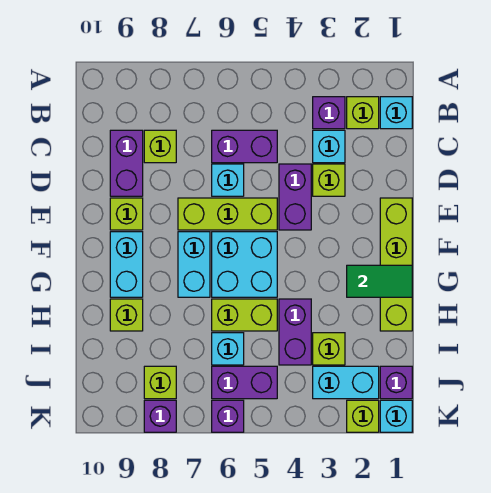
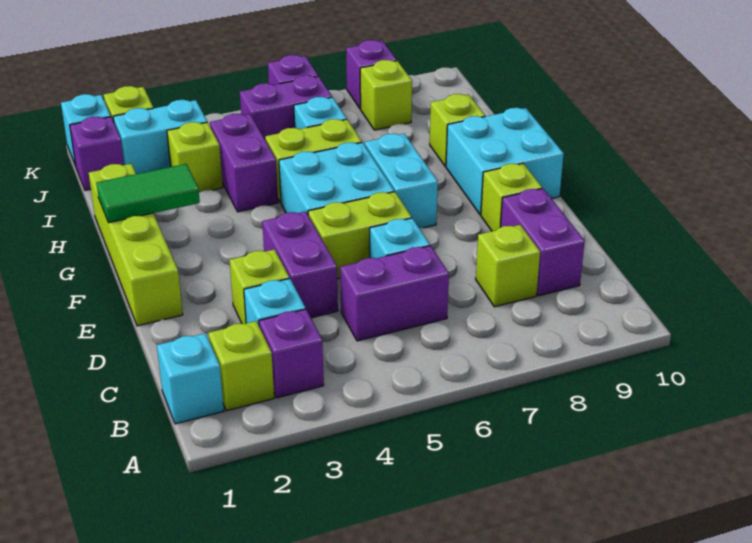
lime brick E5:E7 level 1 -> lime brick E5:E6 level 1
cyan brick F9:G9 level 1 -> cyan brick F9:G10 level 1

